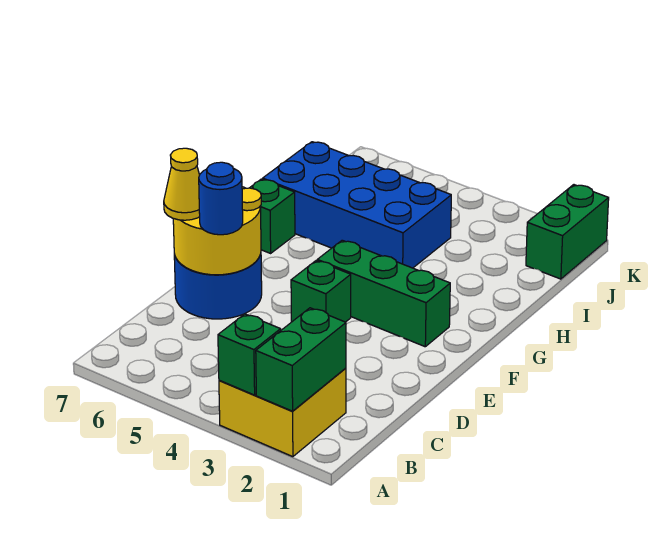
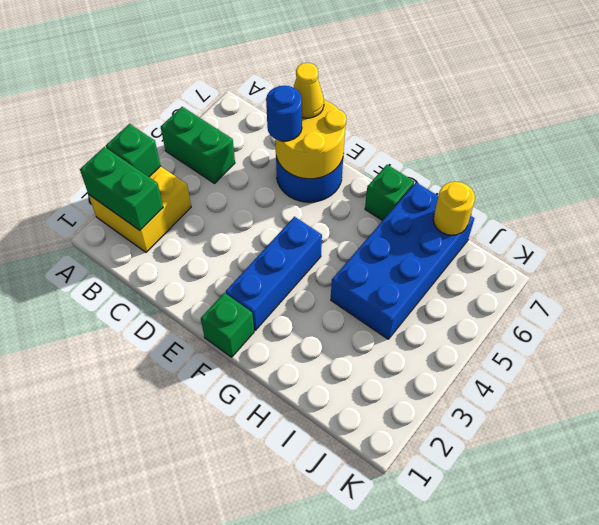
green brick E4 level 1 -> green brick F1 level 1
green brick F2:F4 level 1 -> blue brick F2:F4 level 1
none -> yellow round brick I7 level 2
green brick J1:K1 level 1 -> green brick A5:B5 level 1

